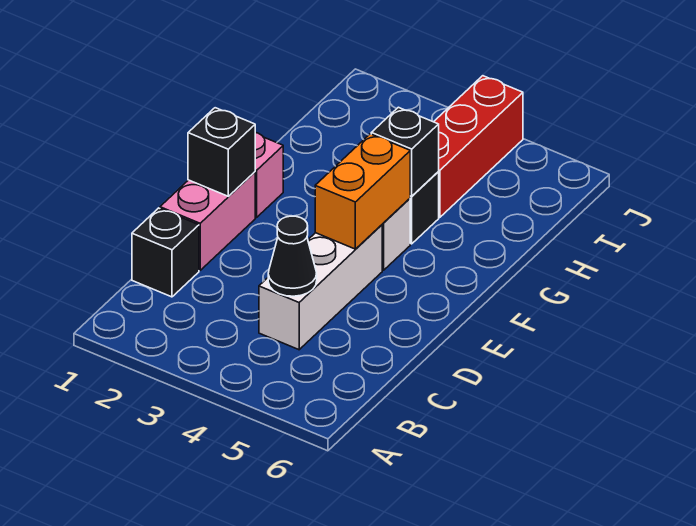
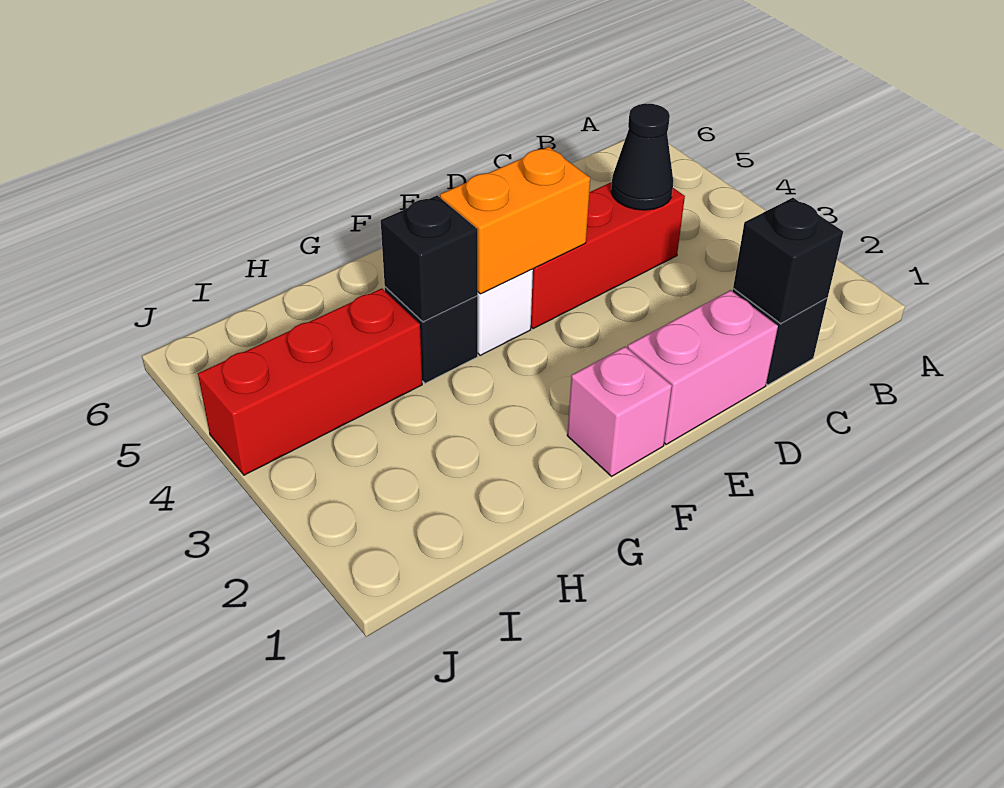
white brick C4:E4 level 1 -> red brick C4:E4 level 1
black brick E1 level 2 -> black brick C1 level 2

